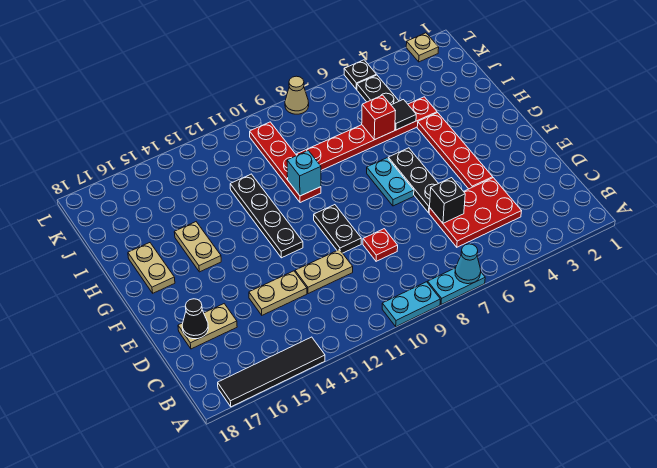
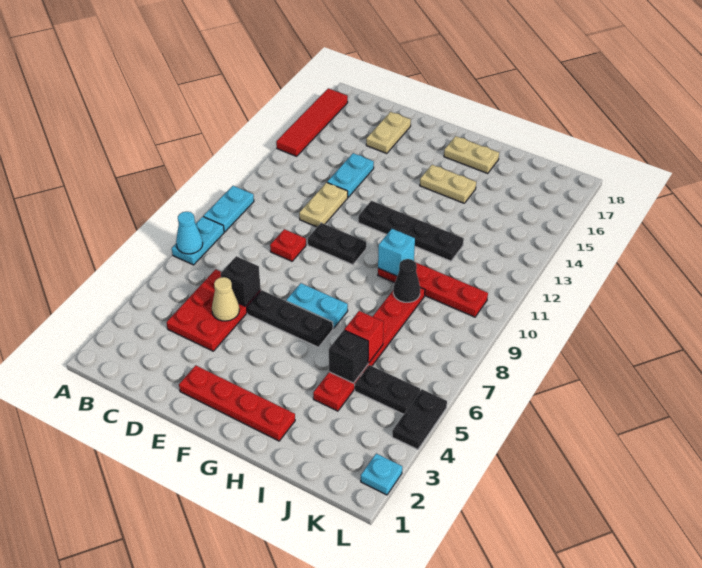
black tile A14:A17 level 1 -> red tile A14:A17 level 1
tan plate D13:D14 level 1 -> cyan plate D13:D14 level 1
black cone D17 level 2 -> black cone I9 level 2
red plate E4:H4 level 1 -> red plate E2:H2 level 1
black tile I5 level 2 -> black brick I5 level 2
tan plate L2 level 1 -> cyan plate L2 level 1
black plate L5 level 1 -> black plate L4:L5 level 1
tan cone L8 level 1 -> tan cone D5 level 2

